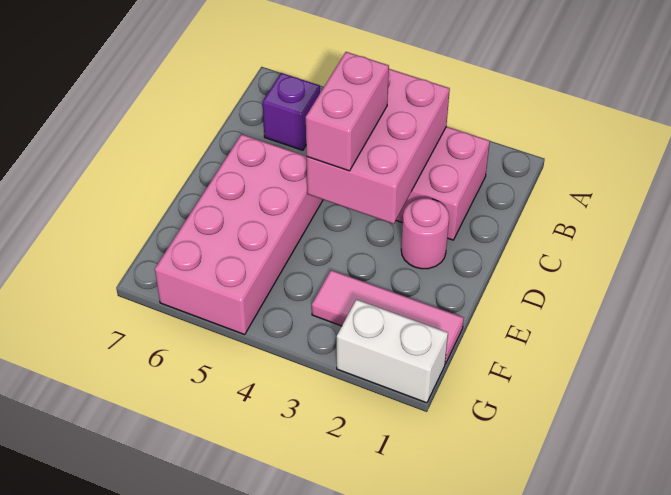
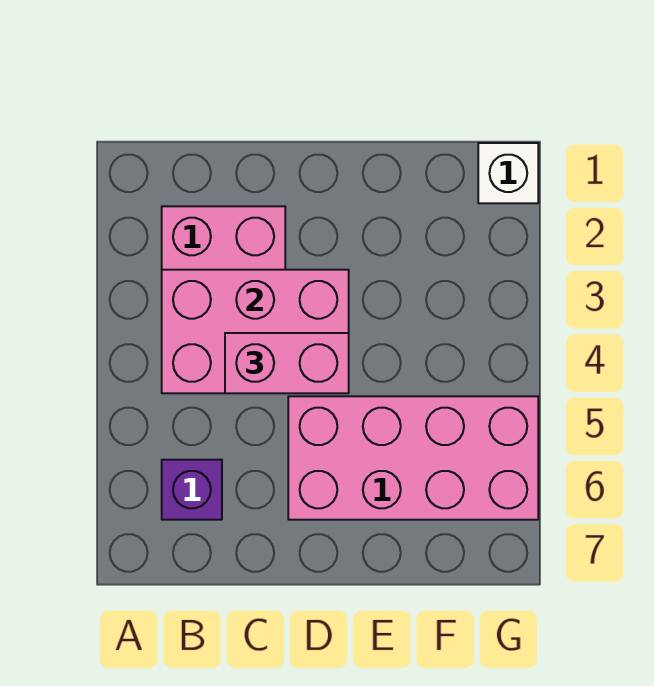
pink round brick D2 level 1 -> none
pink tile F1:F3 level 1 -> none
white brick G1:G2 level 1 -> white brick G1 level 1

